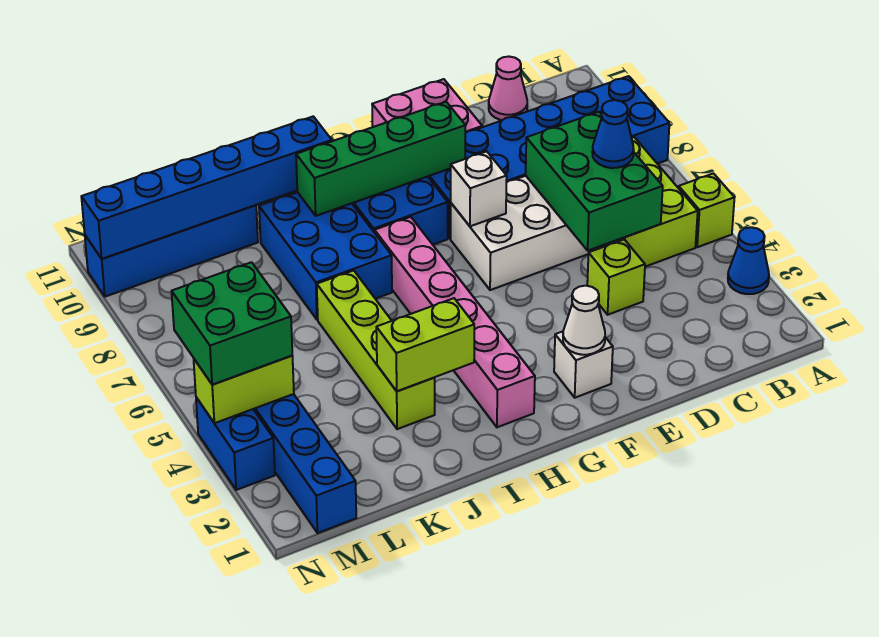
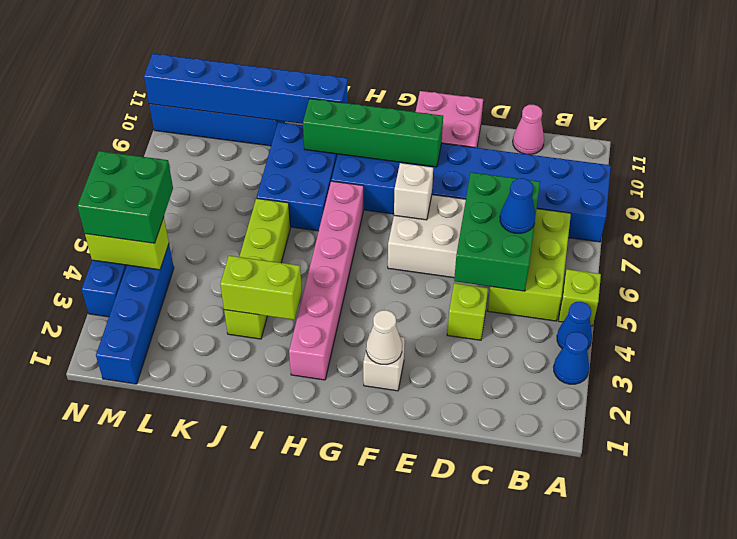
none -> blue cone A4 level 1

